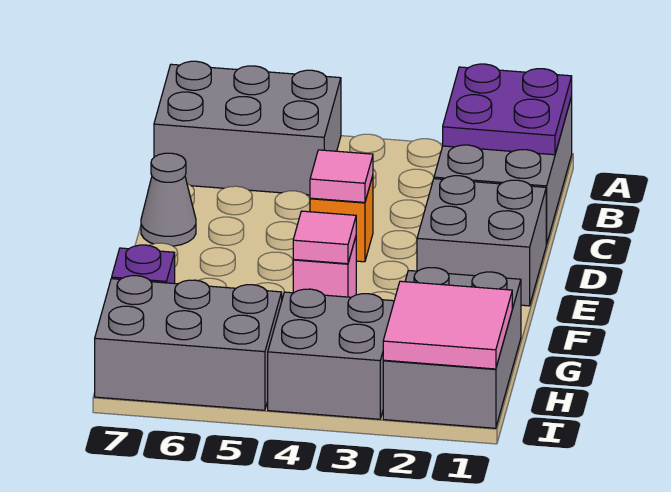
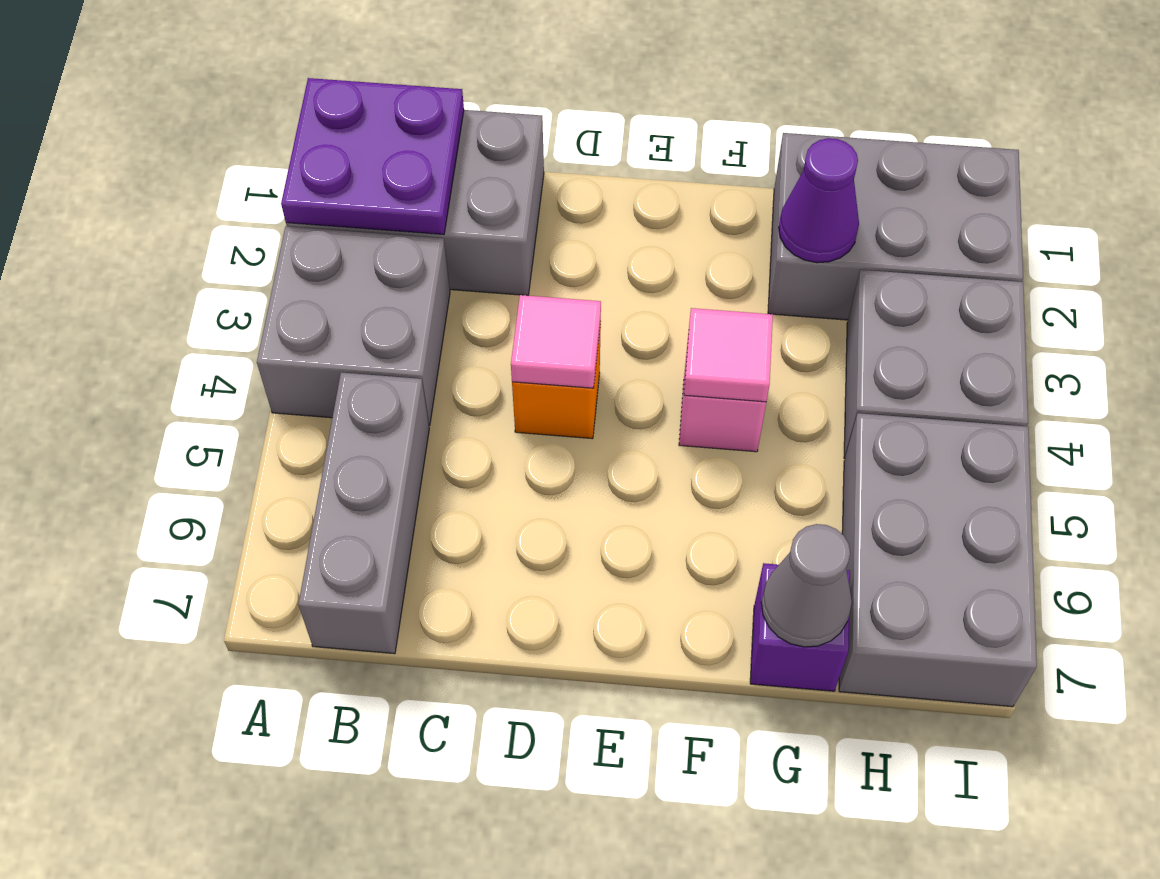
grey brick A5:B7 level 1 -> grey brick B5:B7 level 1
grey brick D1:E2 level 1 -> grey brick A3:B4 level 1
grey cone D7 level 1 -> grey cone G7 level 2
none -> purple cone G2 level 2
pink tile H1:I2 level 2 -> none

